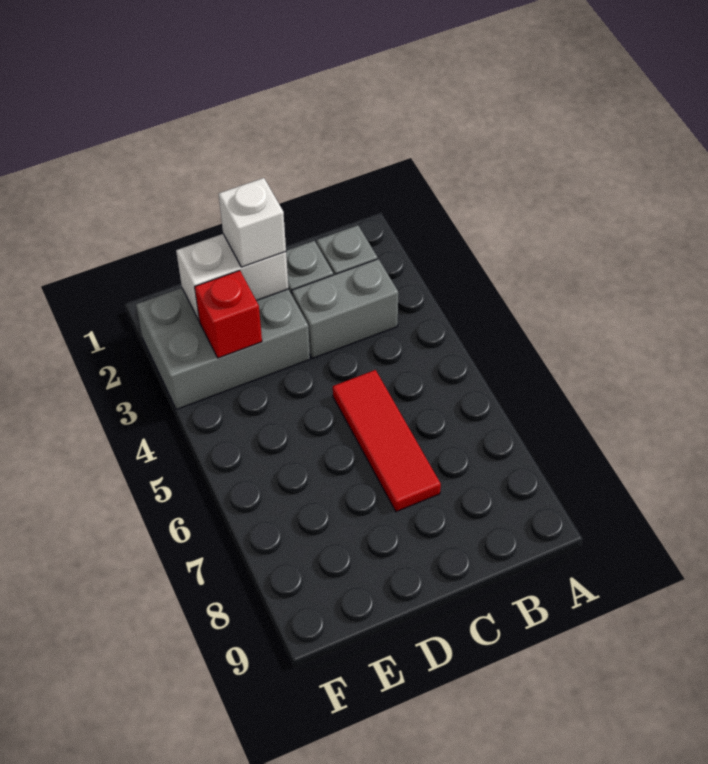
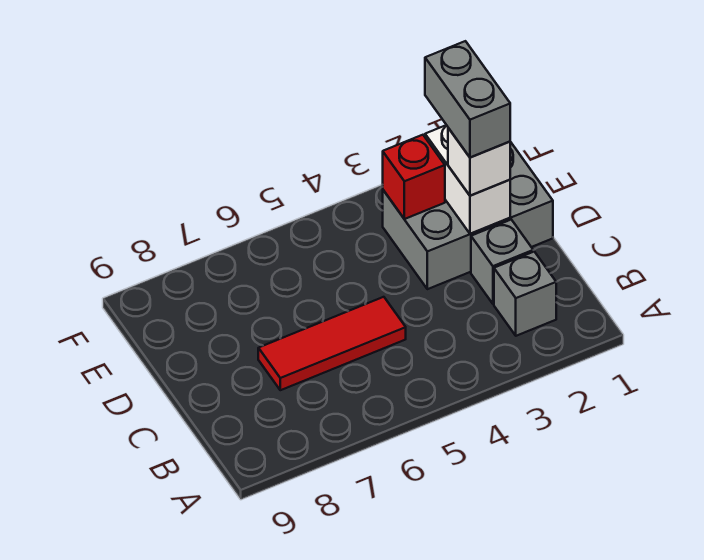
grey brick B3:C3 level 1 -> grey brick D2:E2 level 4
grey brick D2:F3 level 1 -> grey brick D1:E3 level 1

